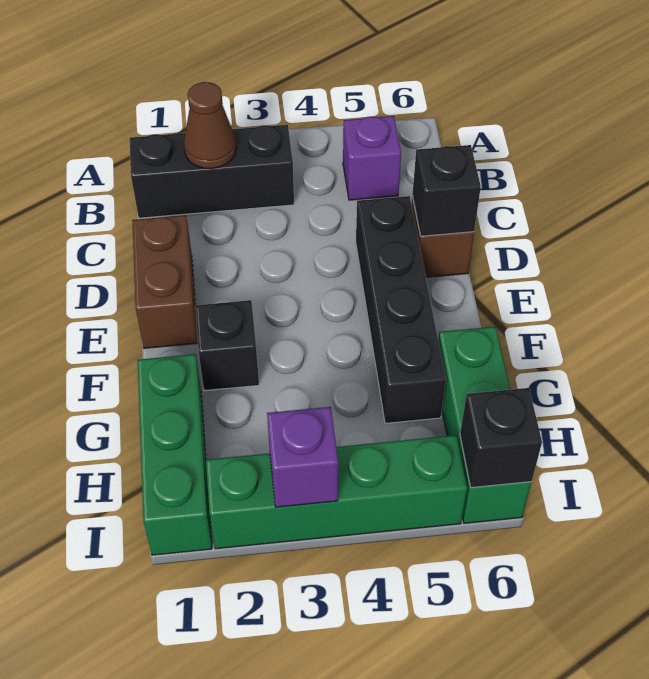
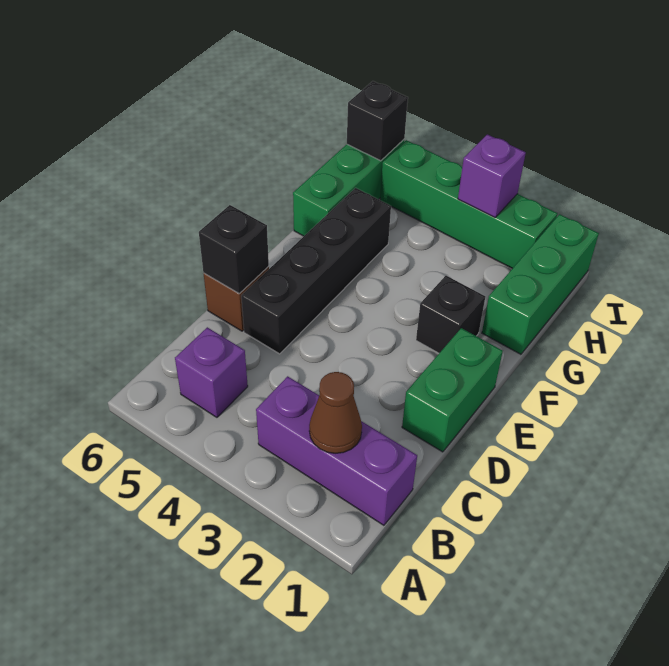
black brick B1:B3 level 1 -> purple brick B1:B3 level 1
brown brick D1:E1 level 1 -> green brick D1:E1 level 1

